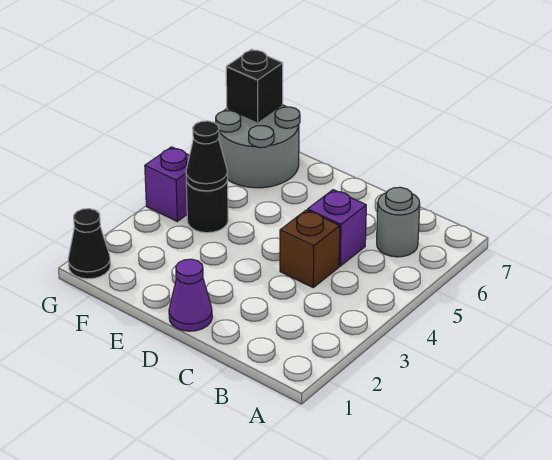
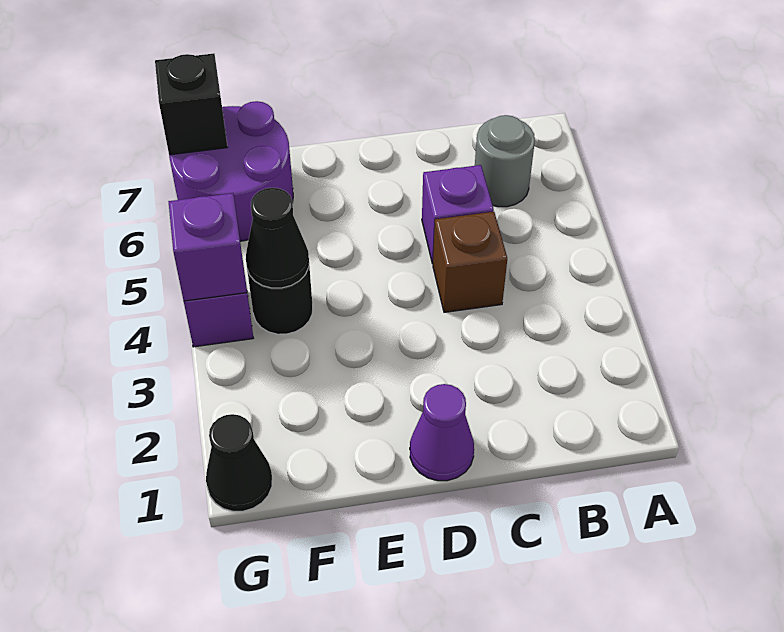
grey round brick F6:G7 level 1 -> purple round brick F6:G7 level 1
none -> purple brick G4 level 2

